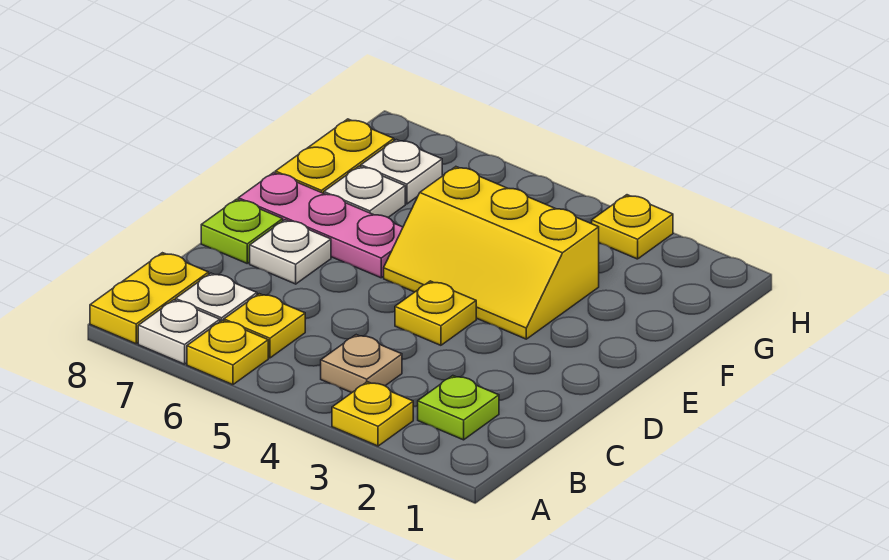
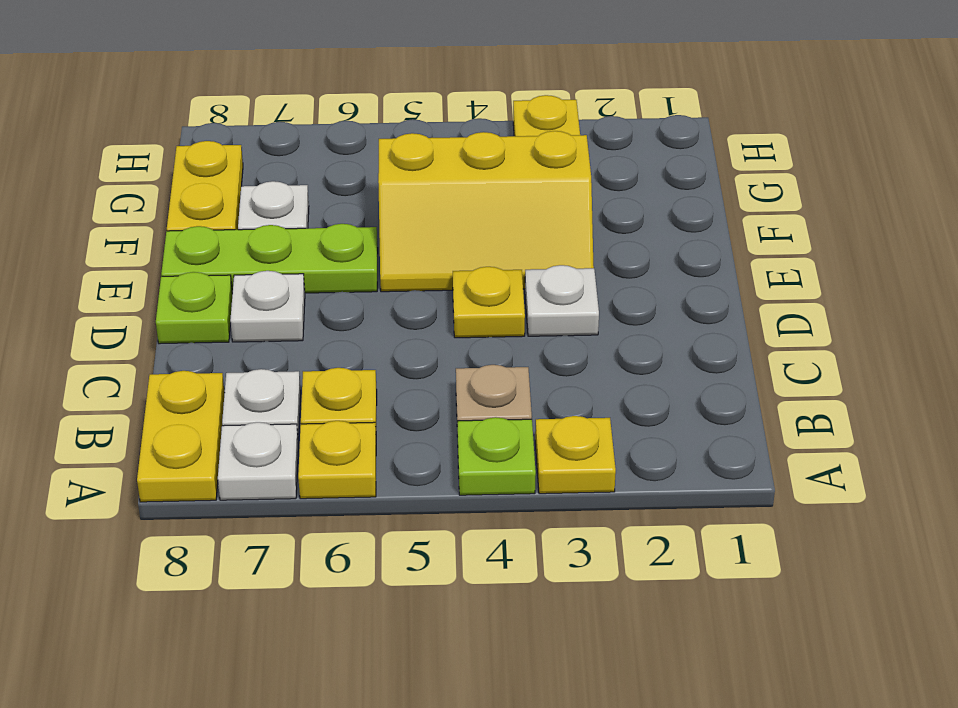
lime plate B2 level 1 -> lime plate A4 level 1
pink plate E6:E8 level 1 -> lime plate E6:E8 level 1
white plate G7 level 1 -> white plate D3 level 1

